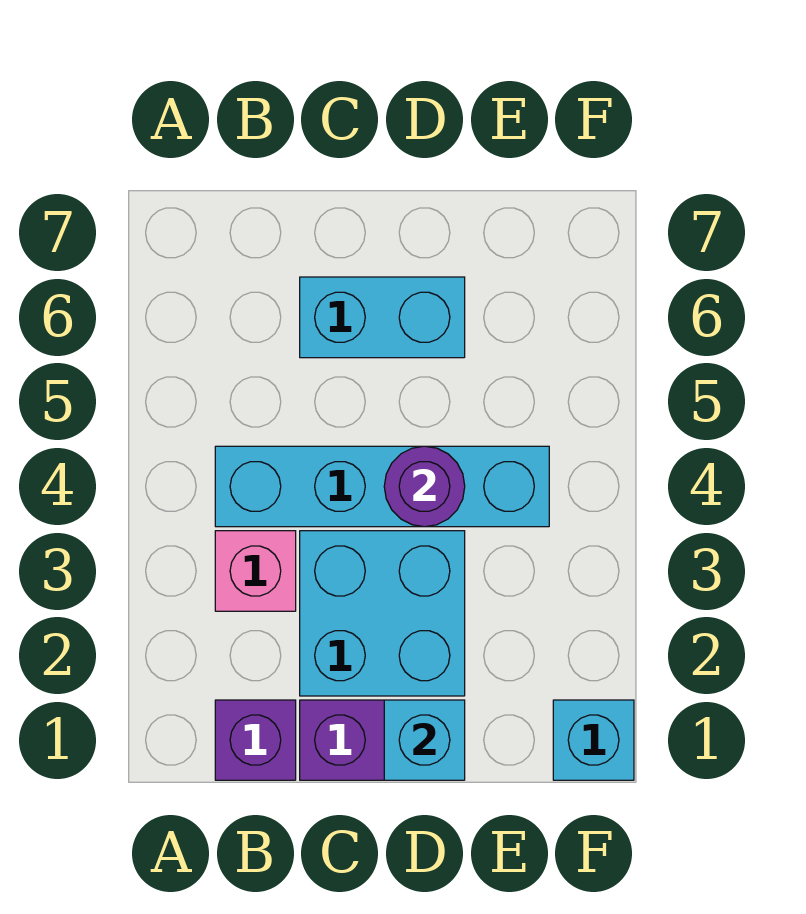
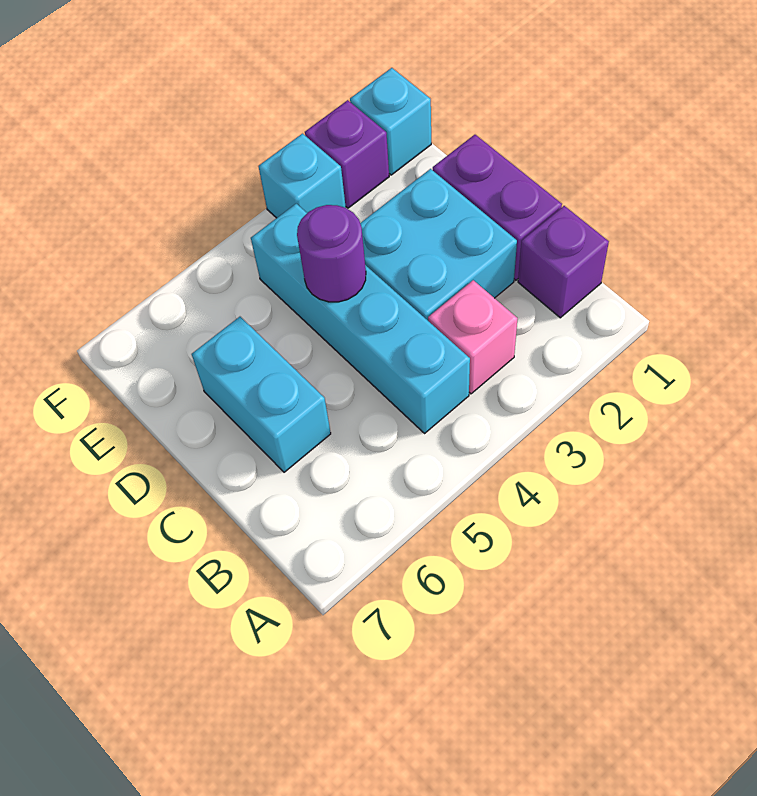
cyan brick D1 level 2 -> cyan brick F3 level 1
none -> purple brick F2 level 1

